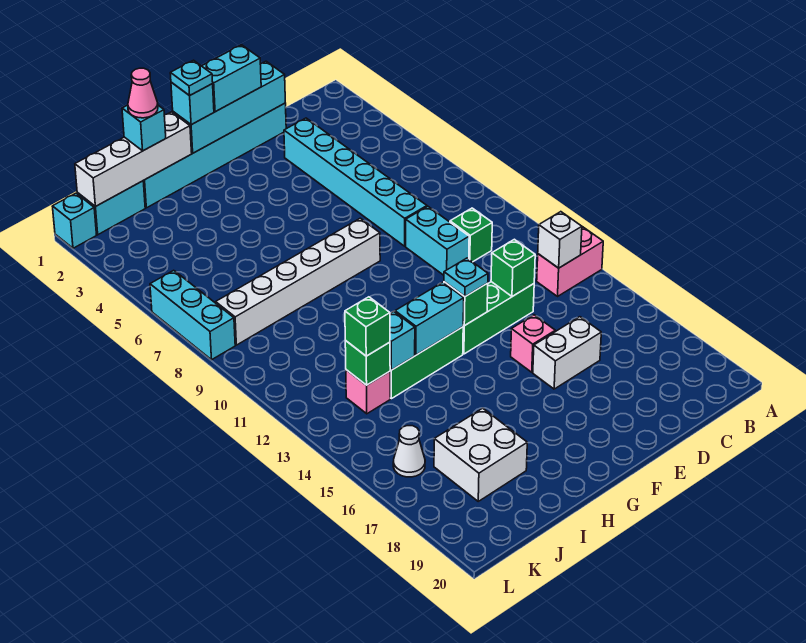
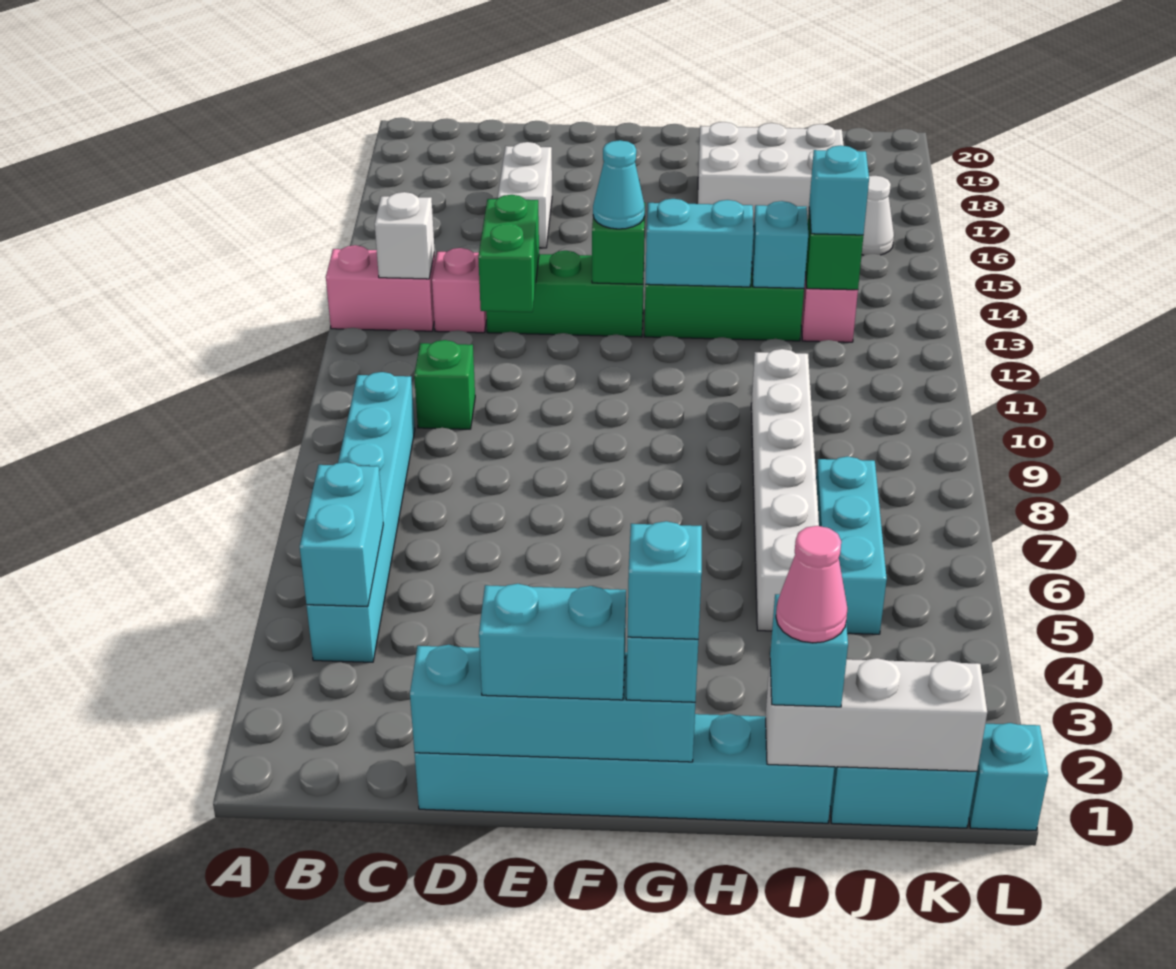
cyan brick D3:D8 level 1 -> cyan brick B4:B9 level 1
cyan brick D9:D10 level 1 -> cyan brick B4:B5 level 2
green brick D13 level 2 -> green brick D12:D13 level 2
white brick D16:E16 level 1 -> white brick D16:D17 level 1
pink brick E15 level 1 -> pink brick C13 level 1
white brick F8:K8 level 1 -> white brick I5:I10 level 1
cyan plate F13 level 3 -> cyan cone F13 level 3
cyan plate G1 level 4 -> cyan brick G1 level 4
white brick H1:K1 level 2 -> white brick I1:K1 level 2
white brick I17:J18 level 1 -> white brick H17:J18 level 1
green brick J13 level 3 -> cyan brick J13 level 3
cyan brick L6:L8 level 1 -> cyan brick J5:J7 level 1

